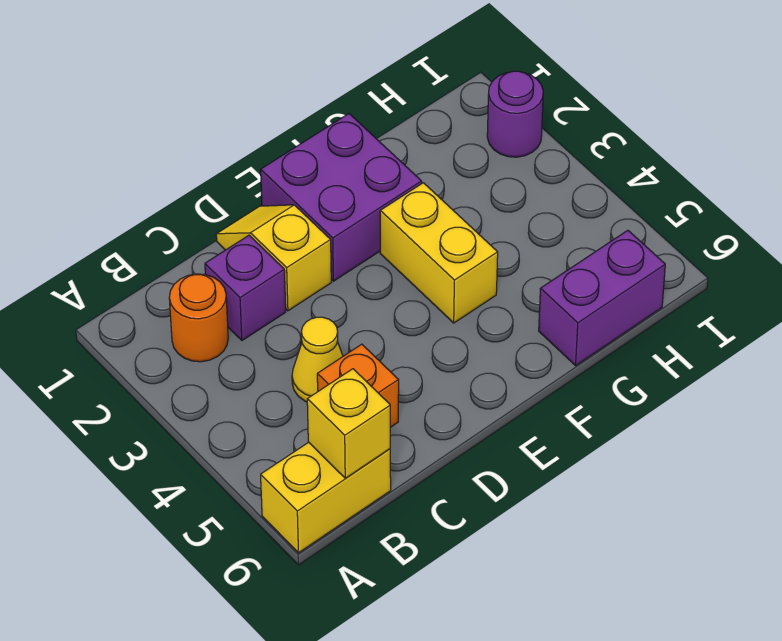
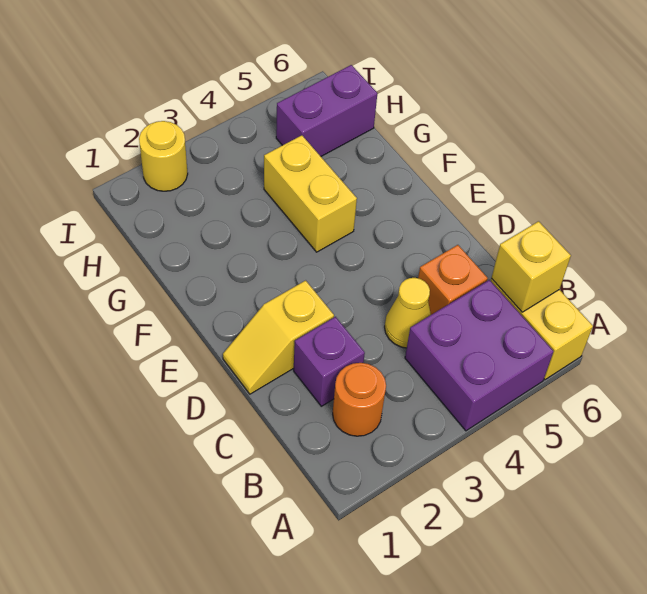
purple brick E1:F2 level 1 -> purple brick A4:B5 level 1
yellow brick F3:F4 level 1 -> yellow brick F4:G4 level 1
purple brick G6:H6 level 1 -> purple brick H5:H6 level 1
purple round brick I2 level 1 -> yellow round brick I2 level 1

